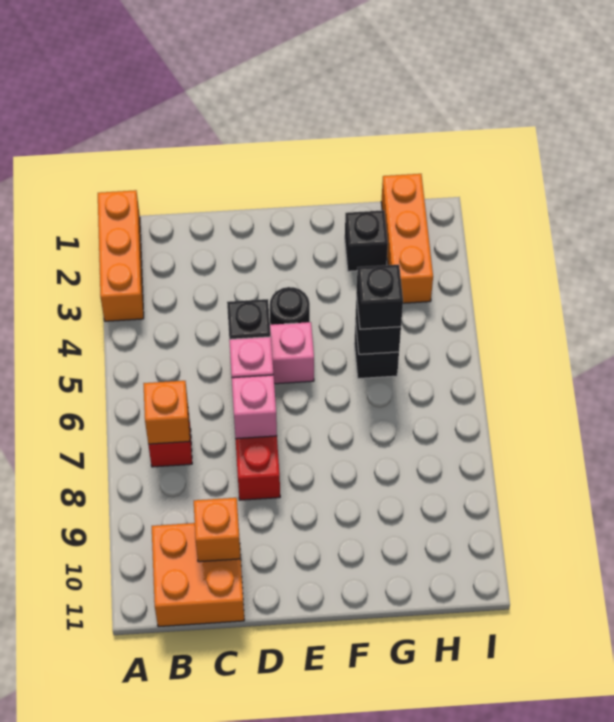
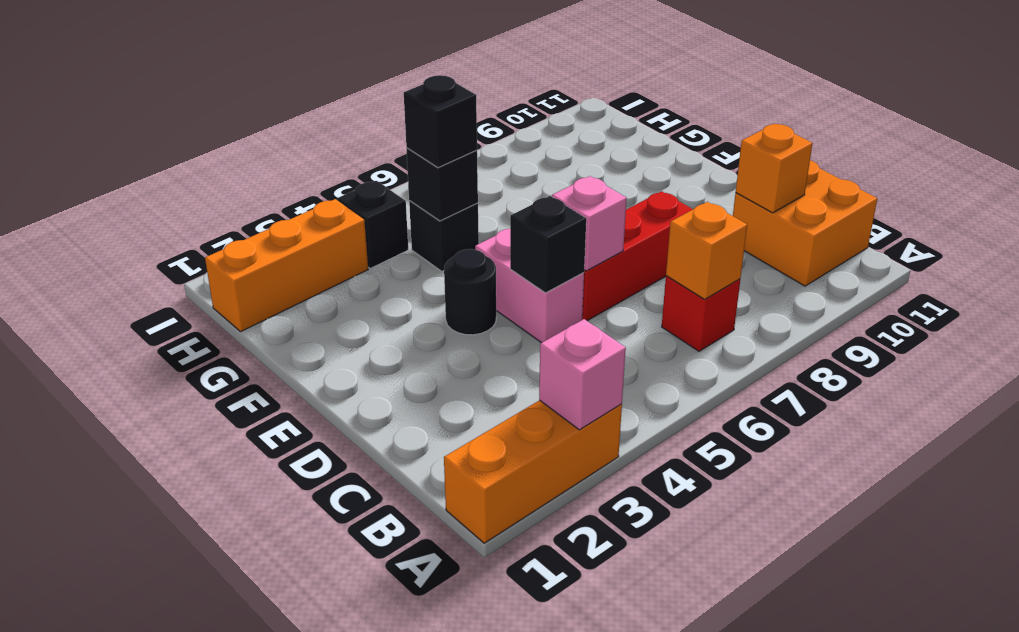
pink brick D7 level 2 -> pink brick A3 level 2
black brick G2 level 1 -> black brick H4 level 1

